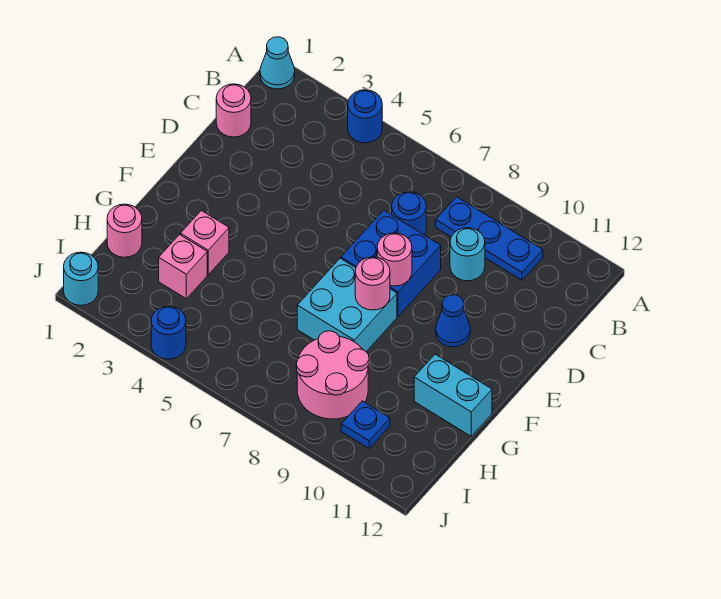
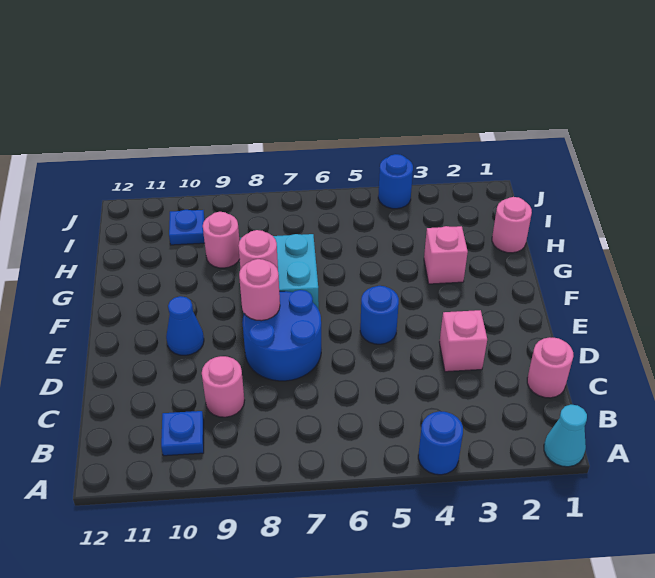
blue plate B8:B10 level 1 -> blue plate B10 level 1
blue round brick C7 level 1 -> blue round brick E5 level 1
cyan round brick C9 level 1 -> pink round brick C9 level 1
blue brick D7:E8 level 1 -> blue round brick D7:E8 level 1
cyan brick G11:G12 level 1 -> none
pink brick H3 level 1 -> pink brick D3 level 1
pink round brick H8:I9 level 1 -> pink round brick H9 level 1
cyan round brick J1 level 1 -> none

